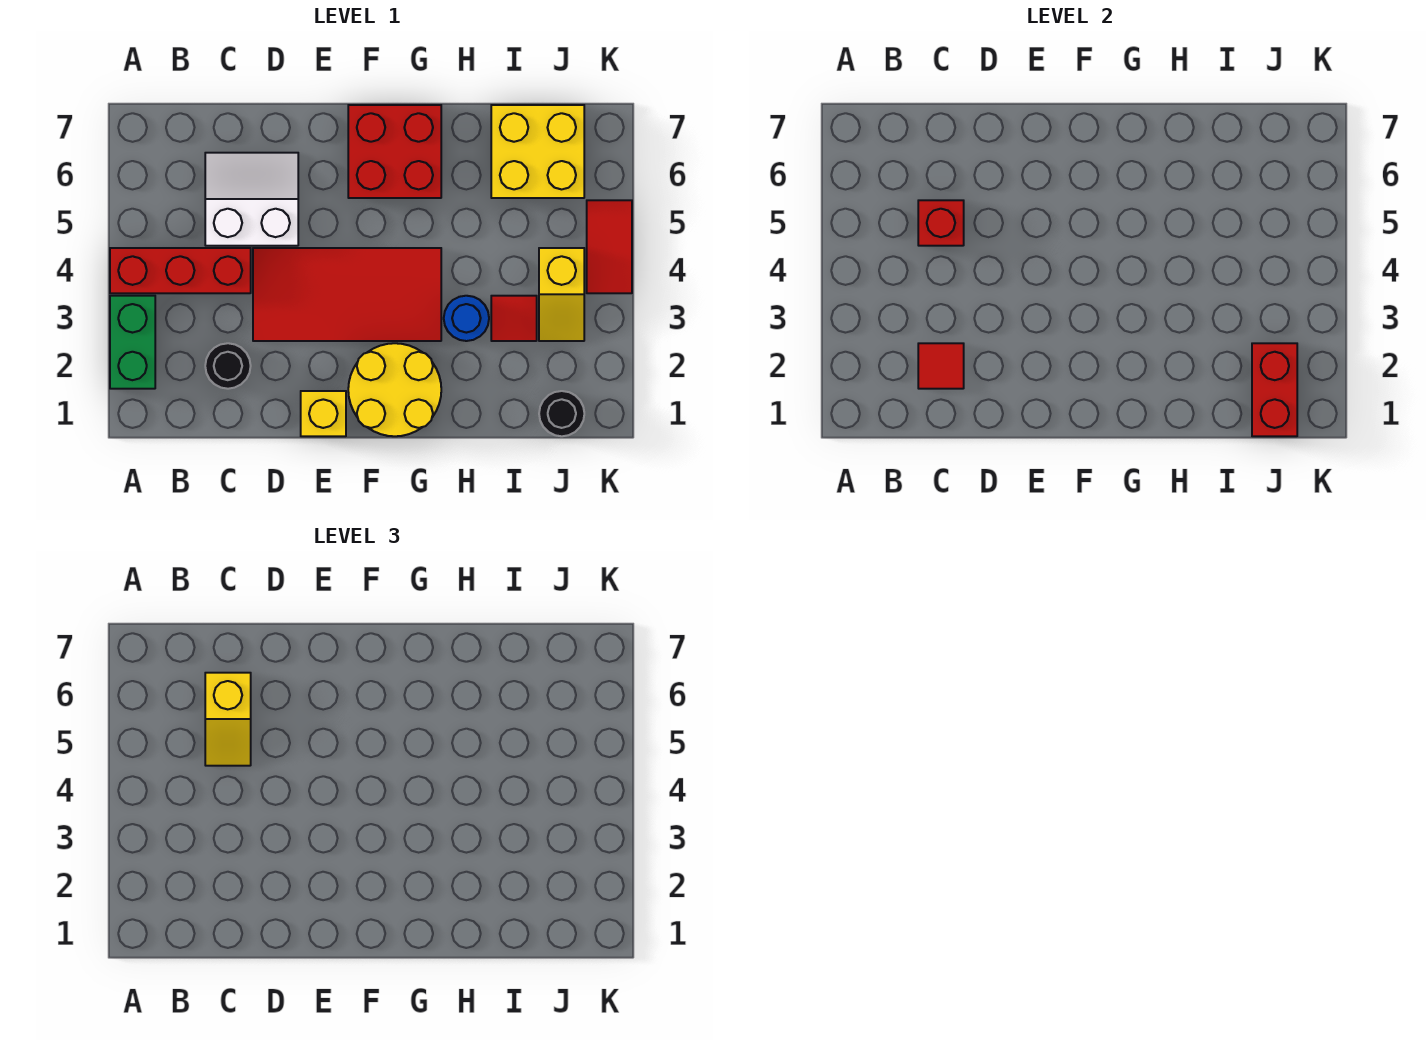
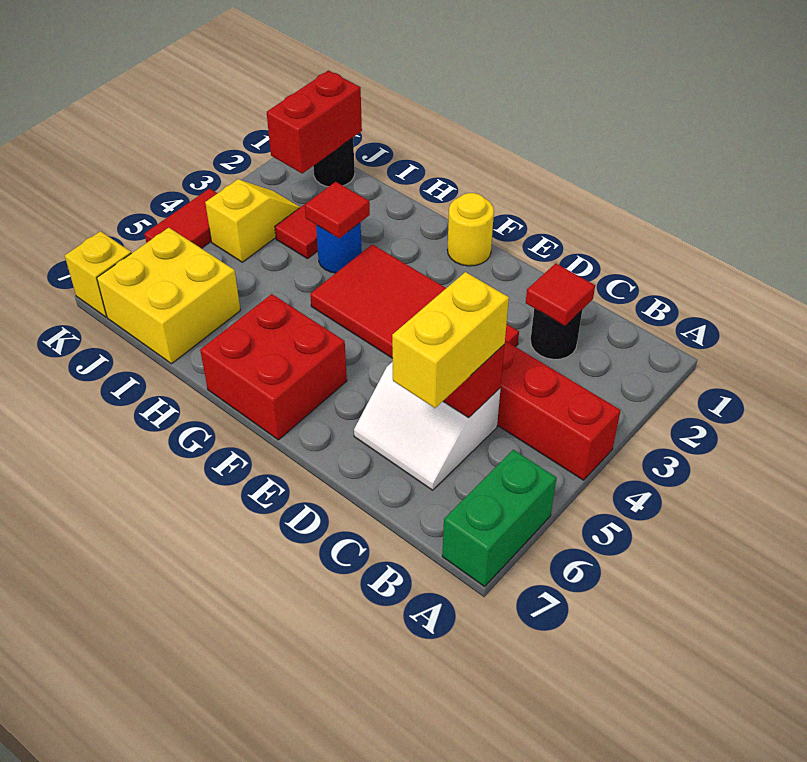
green brick A2:A3 level 1 -> green brick A6:A7 level 1
yellow slope C5:C6 level 3 top 6 -> yellow brick C5:C6 level 3
yellow brick E1 level 1 -> yellow brick K7 level 1
yellow round brick F1:G2 level 1 -> yellow round brick F1 level 1
none -> red tile H3 level 2

